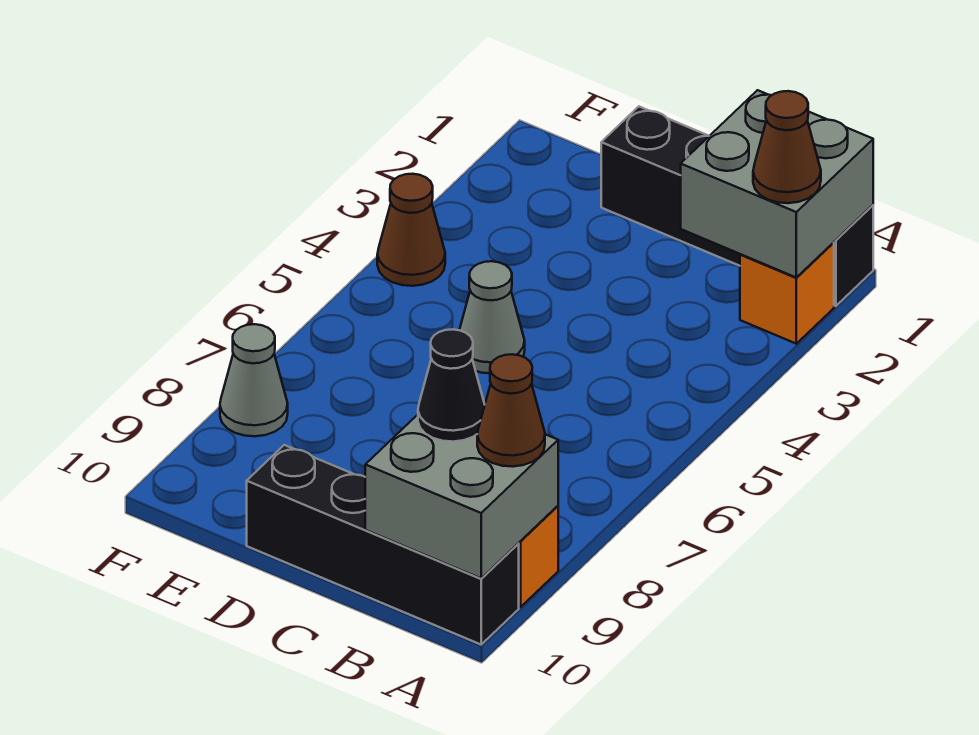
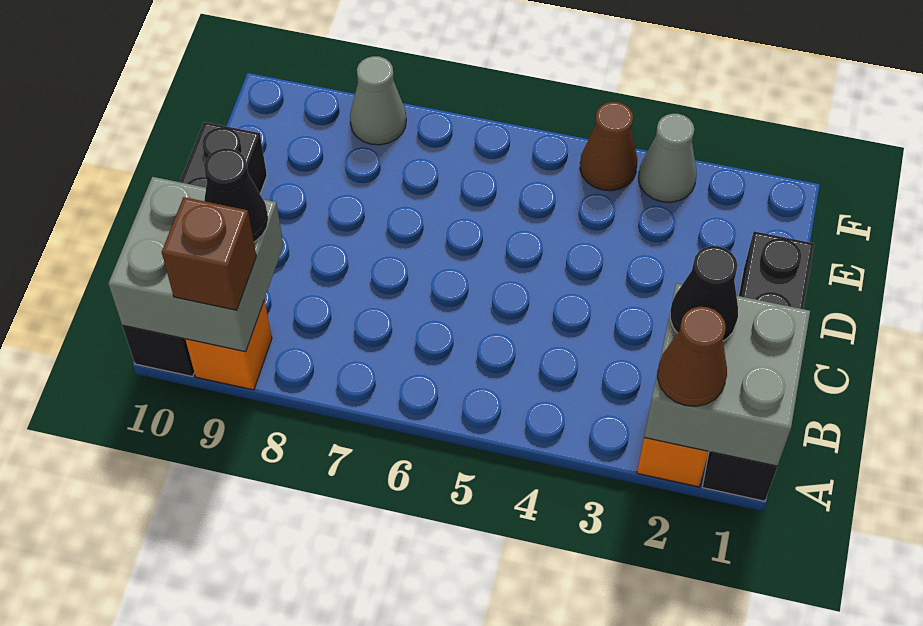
brown cone A9 level 3 -> brown brick A9 level 3
none -> black cone B2 level 3
grey cone D5 level 1 -> grey cone F3 level 1

